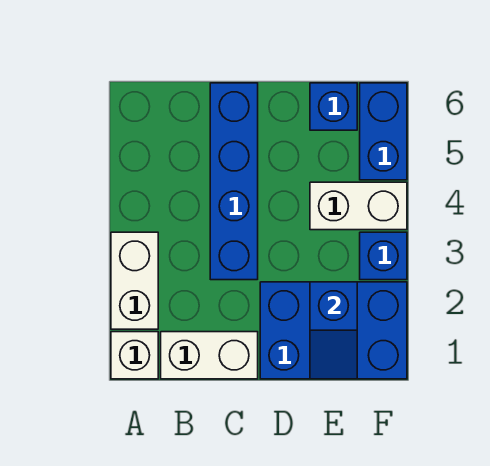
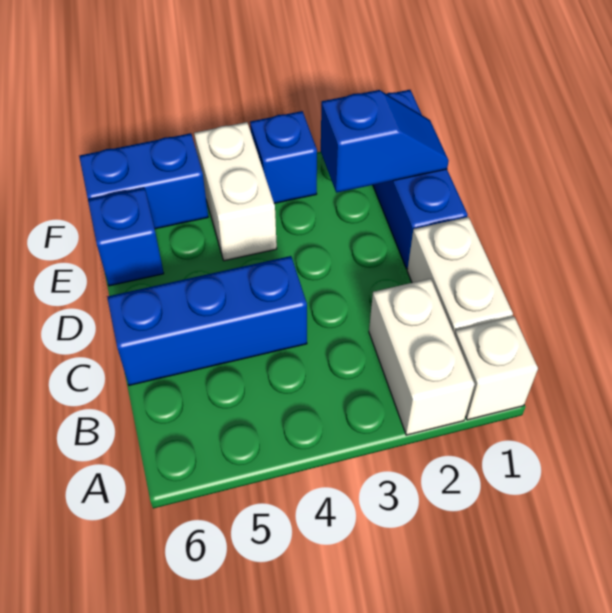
white brick A2:A3 level 1 -> white brick A2:B2 level 1
blue brick C3:C6 level 1 -> blue brick C4:C6 level 1
blue brick D1:F2 level 1 -> blue brick D1:F1 level 1

